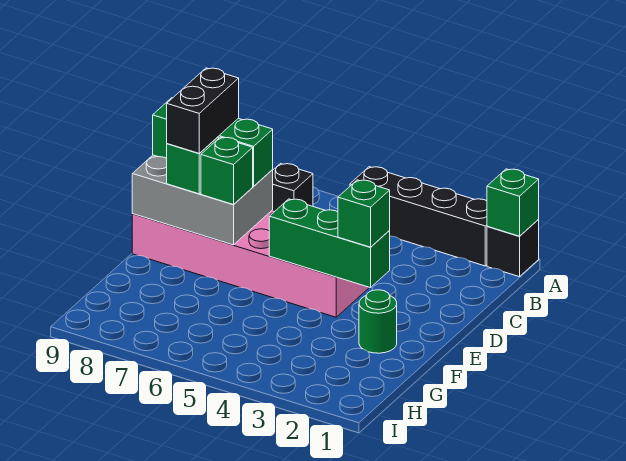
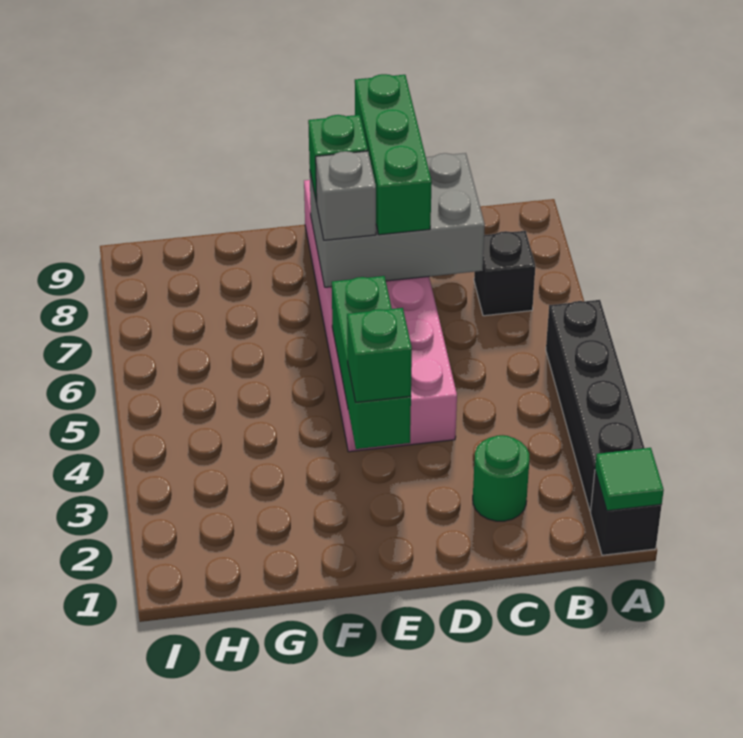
green brick A1 level 2 -> green tile A1 level 2
grey brick D7:E9 level 2 -> grey brick C7:E8 level 2
black brick D8:E8 level 4 -> none
green brick E7 level 3 -> grey brick E7 level 3
green round brick F2 level 1 -> green round brick C2 level 1

